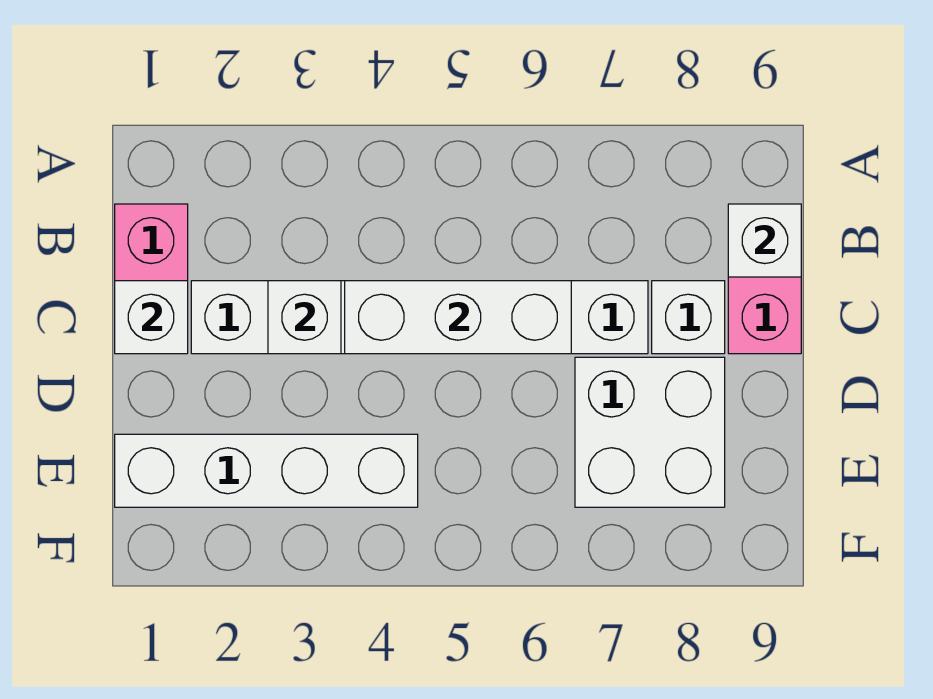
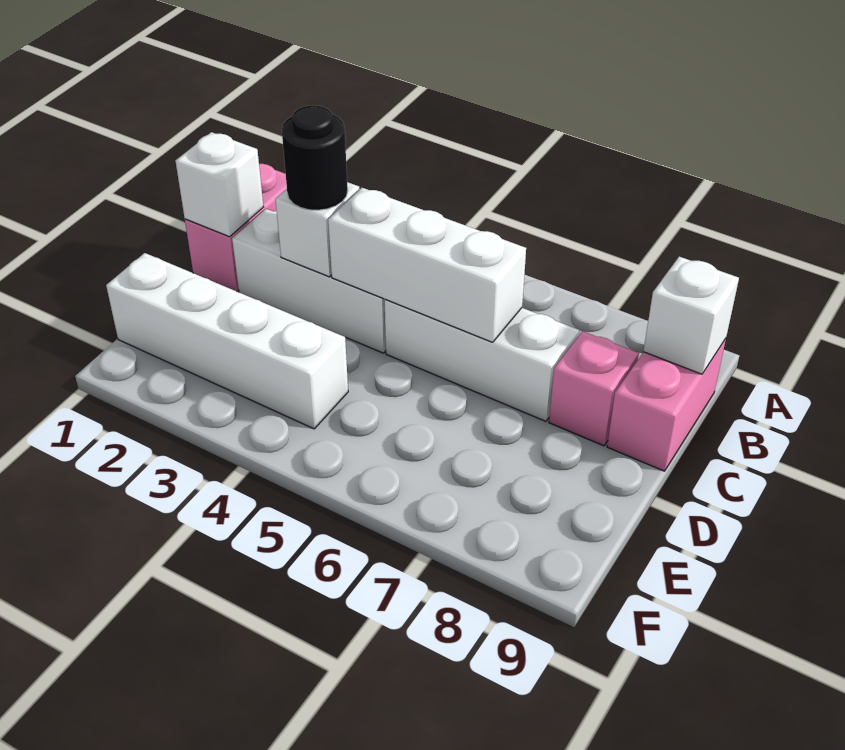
none -> black round brick C3 level 3
white brick C8 level 1 -> pink brick C8 level 1
white brick D7:E8 level 1 -> none

